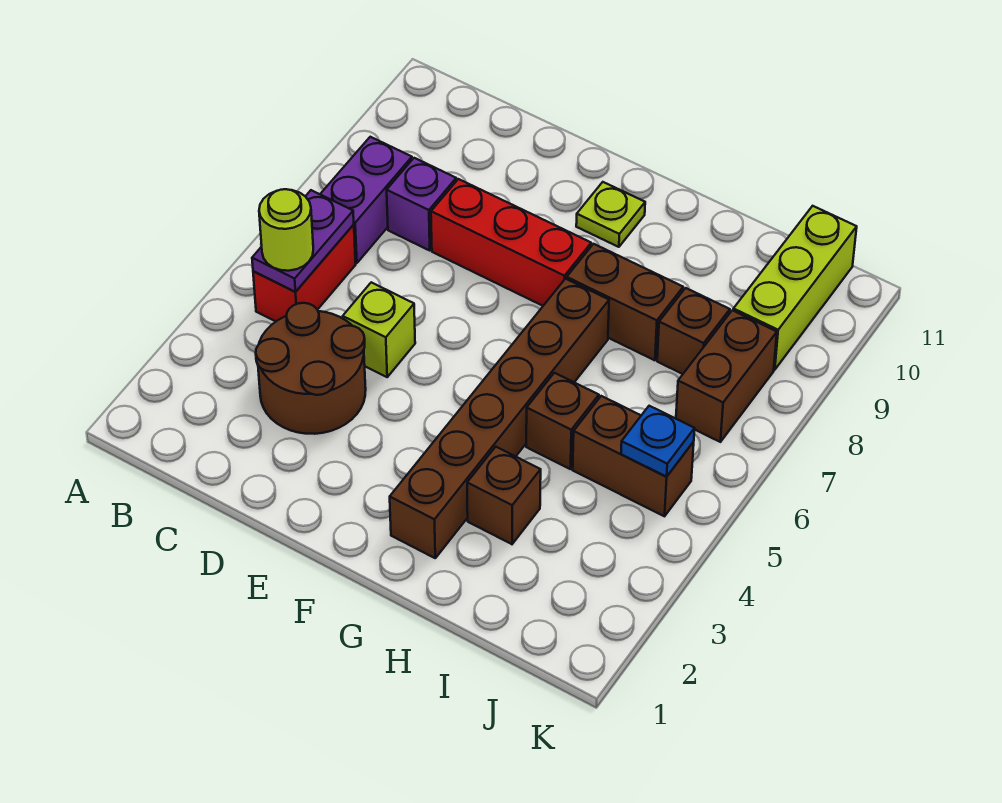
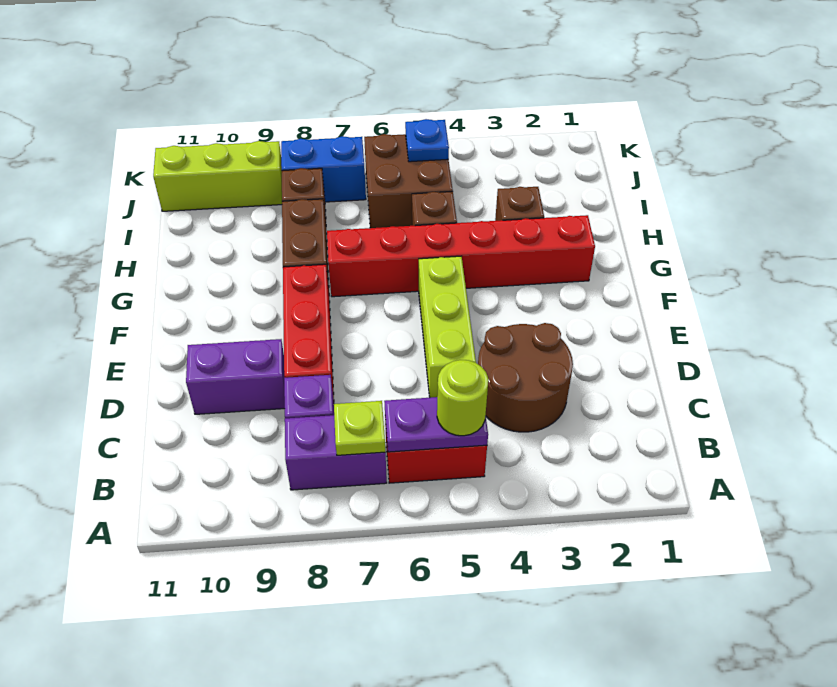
lime brick D5 level 1 -> lime brick D5:F5 level 1
none -> purple brick D9:D10 level 1
lime plate F10 level 1 -> lime plate B7 level 2
brown brick G2:G7 level 1 -> red brick G2:G7 level 1
brown brick I5:J5 level 1 -> brown brick I5:J6 level 1
brown brick J7:J8 level 1 -> blue brick J7:J8 level 1

